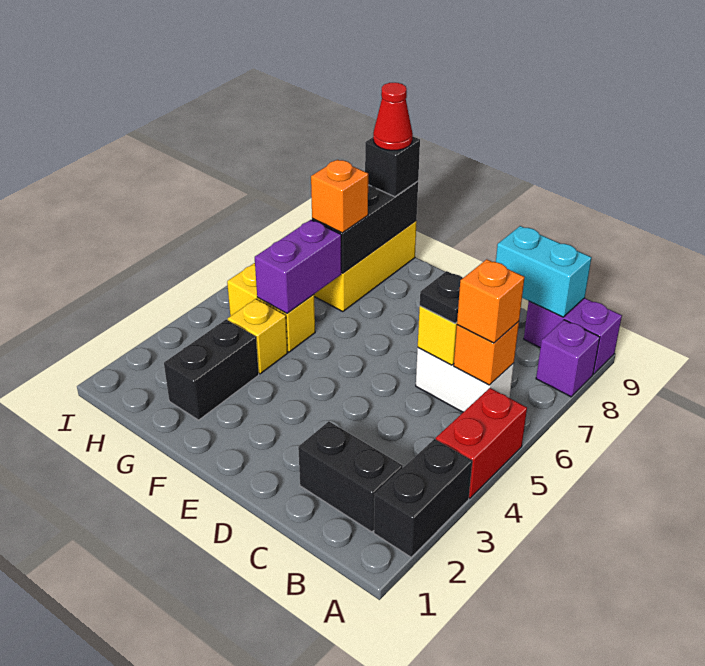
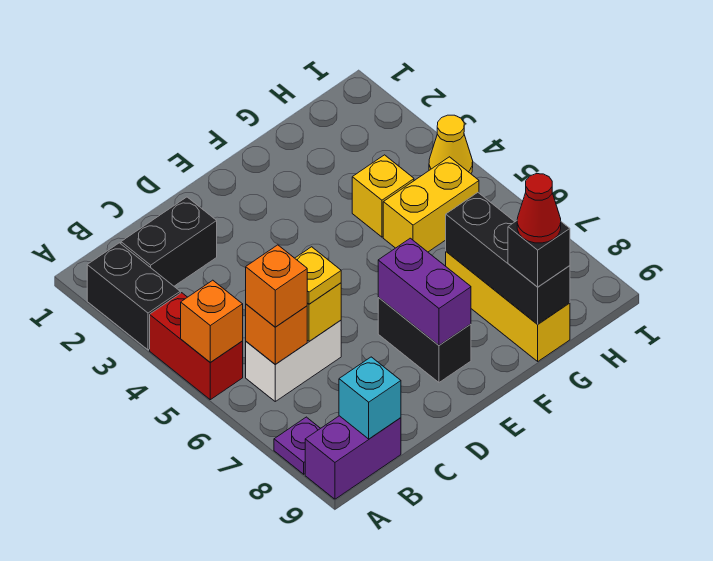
purple brick A8 level 1 -> purple plate A8 level 1
cyan brick B9:C9 level 2 -> cyan brick B9 level 2
black plate C6 level 3 -> yellow plate C6 level 3
black brick G2:G3 level 1 -> black brick E7:E8 level 1
purple brick G5:G6 level 2 -> purple brick E7:E8 level 2
orange brick G7 level 3 -> orange brick A5 level 2
none -> yellow cone I4 level 1

